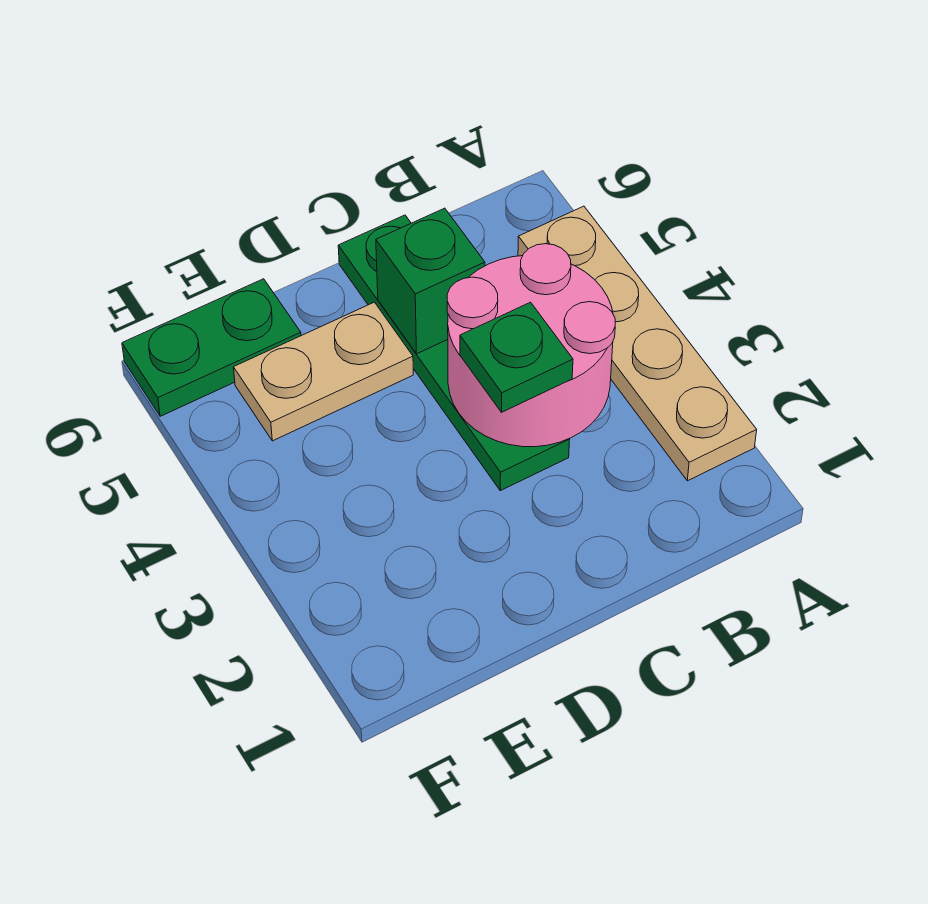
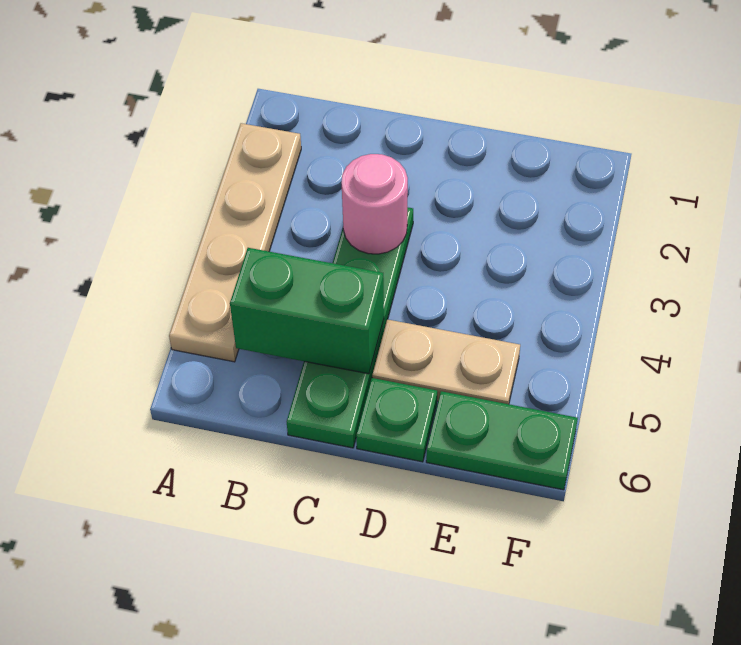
pink round brick B3:C4 level 2 -> pink round brick C3 level 2
green plate C3 level 3 -> green plate D6 level 1
green brick C5 level 2 -> green brick B5:C5 level 2

